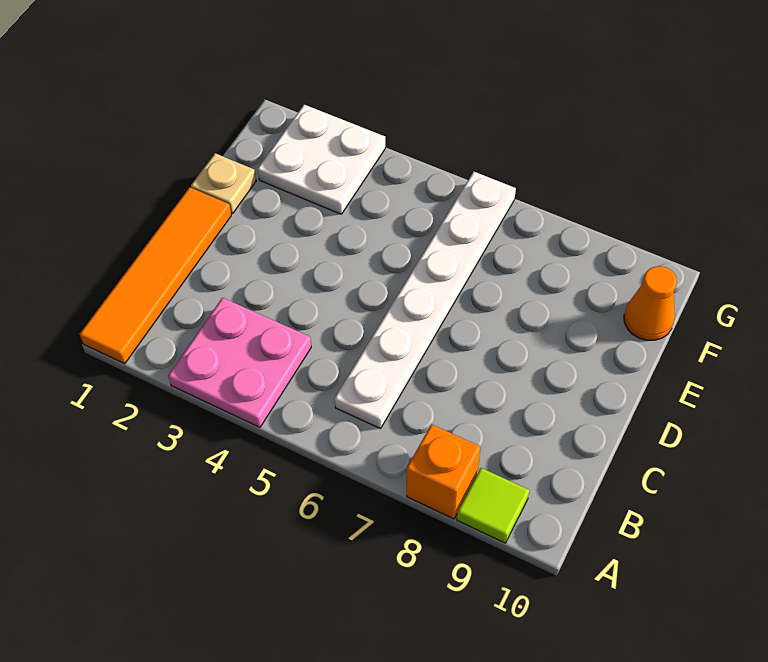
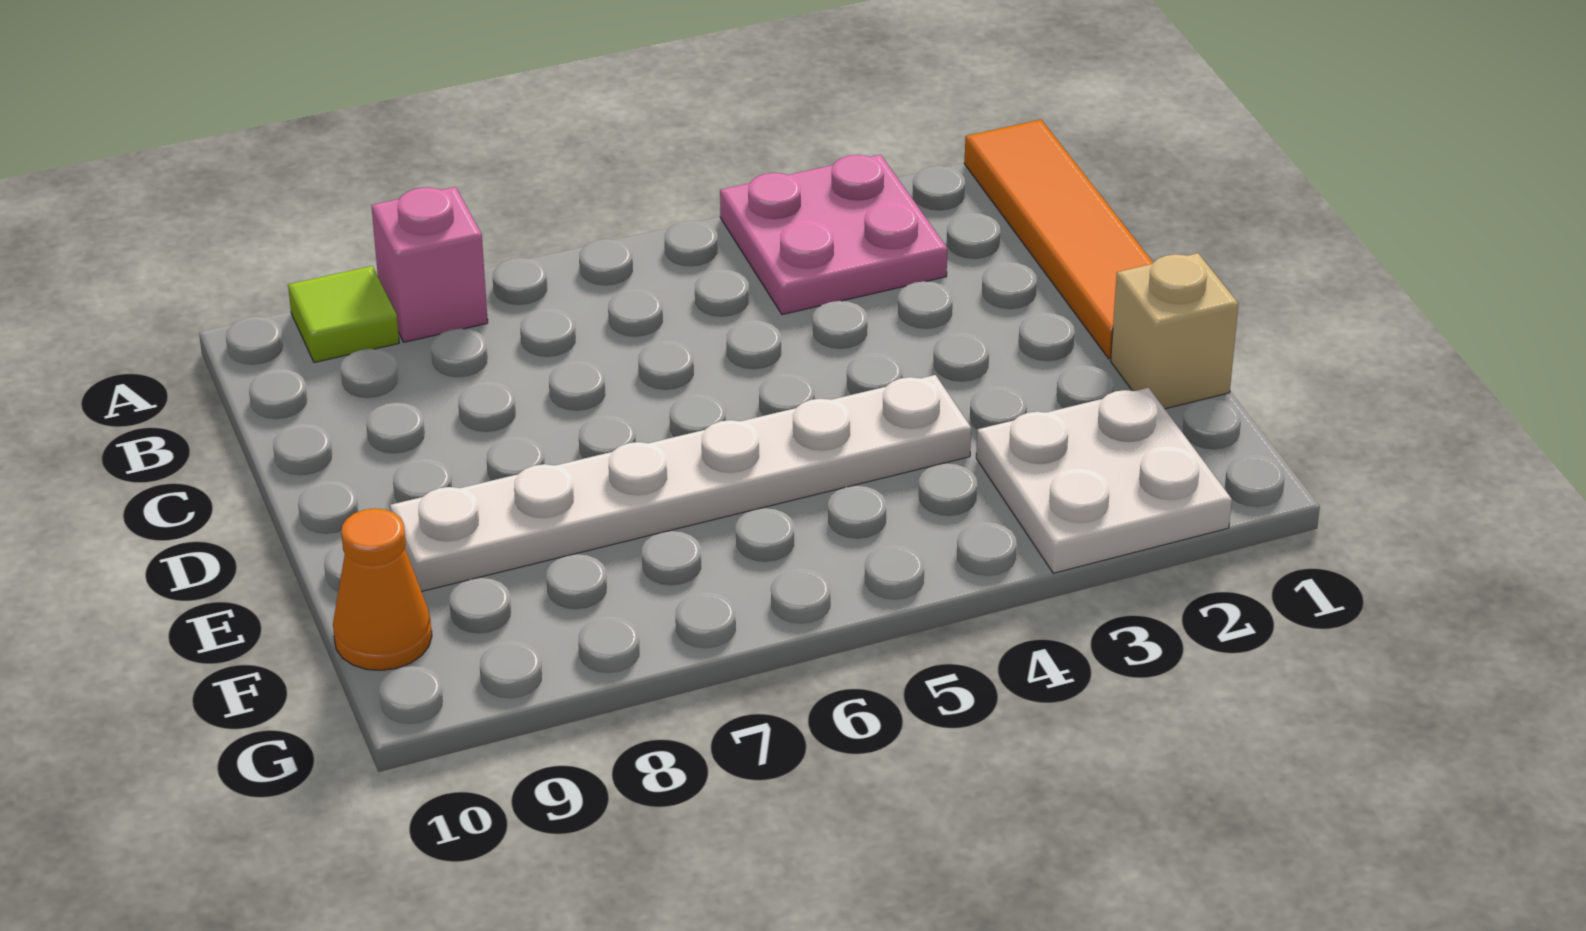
orange brick A8 level 1 -> pink brick A8 level 1
white plate B6:G6 level 1 -> white plate E4:E9 level 1
tan plate E1 level 1 -> tan brick E1 level 1

